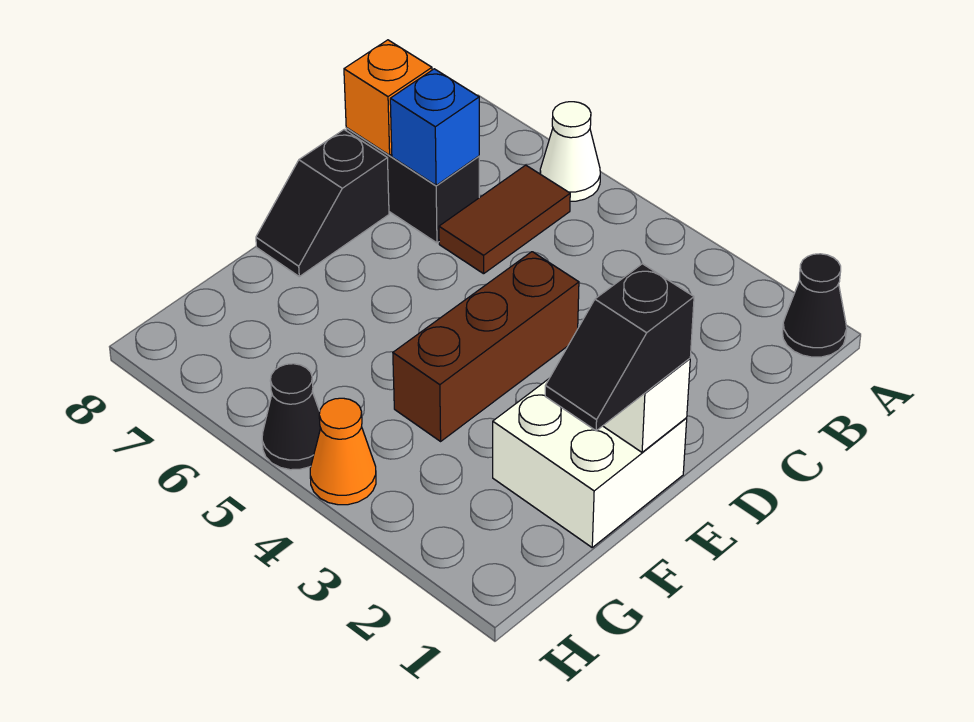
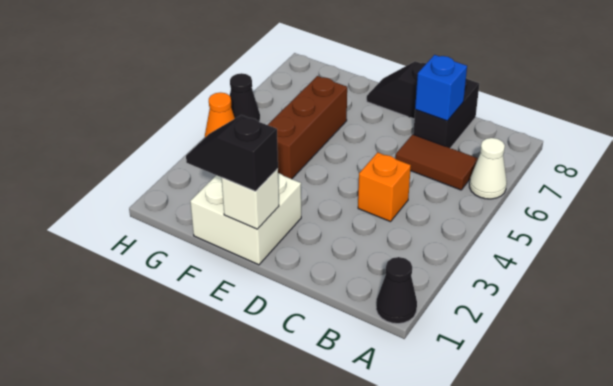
orange brick C8 level 2 -> orange brick C4 level 1
brown brick D4:F4 level 1 -> brown brick F4:F6 level 1

